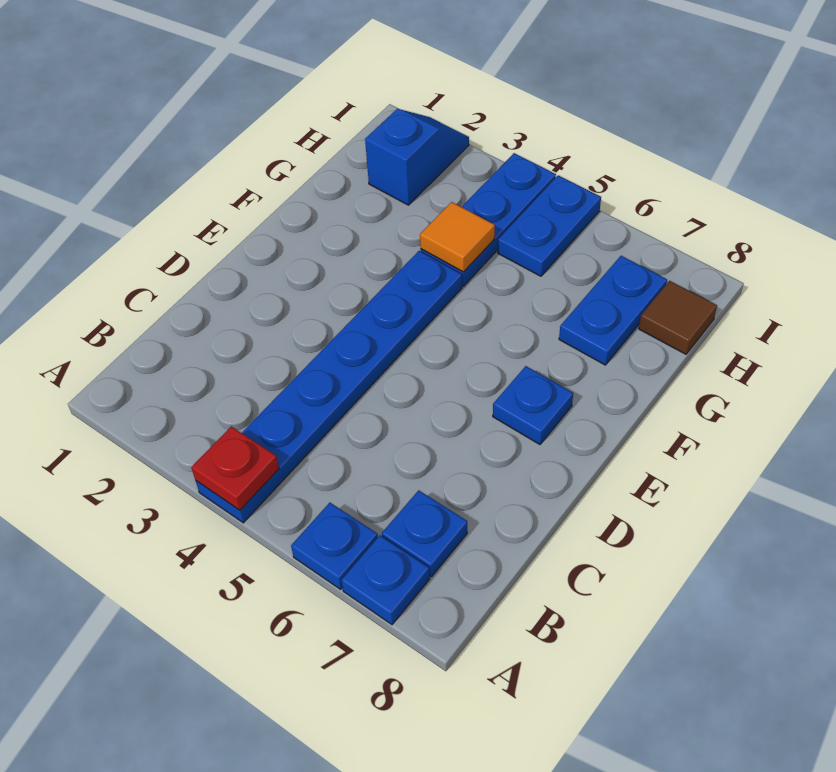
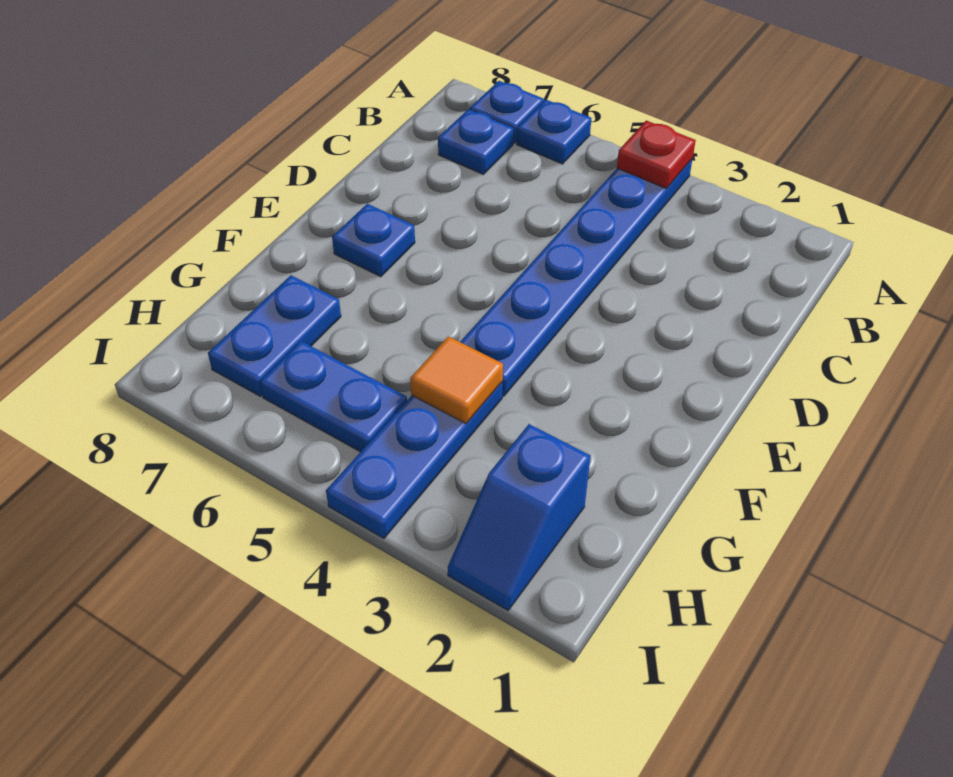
blue plate H5:I5 level 1 -> blue plate H5:H6 level 1
brown tile H8 level 1 -> none

